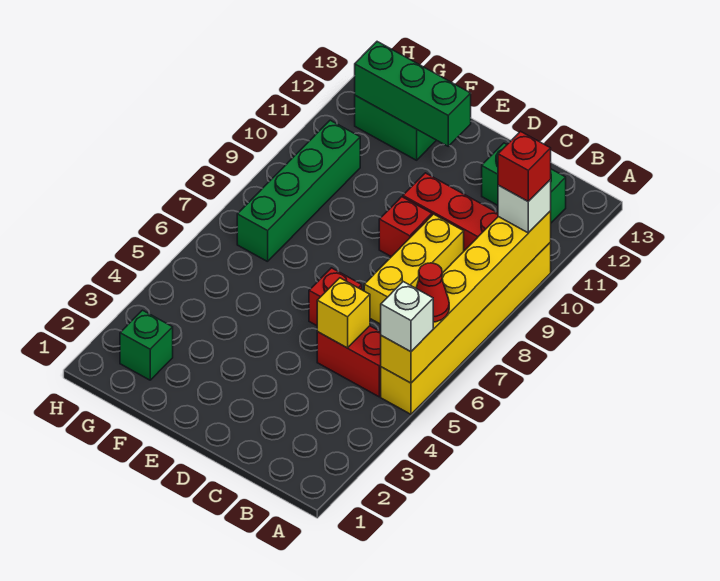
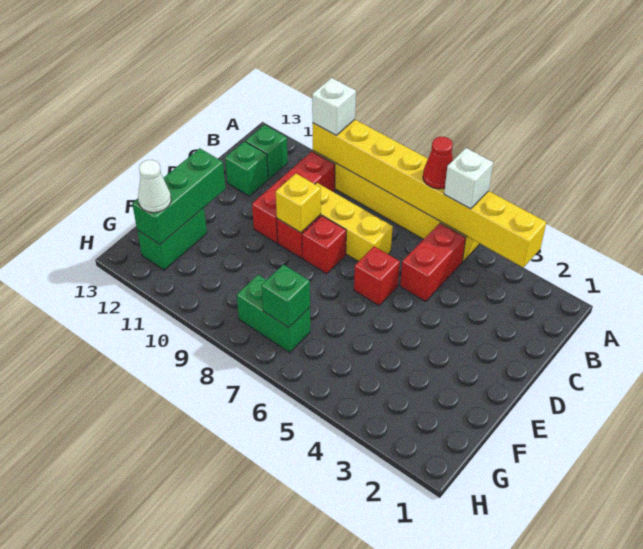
yellow brick A5:A10 level 2 -> yellow brick A3:A10 level 2
red brick A10 level 4 -> red brick D8 level 1
yellow brick C5 level 2 -> yellow brick D9 level 2
green brick G2 level 1 -> green brick G7 level 2
green brick G7:G10 level 1 -> green brick G7:G8 level 1
none -> white cone G12 level 3

